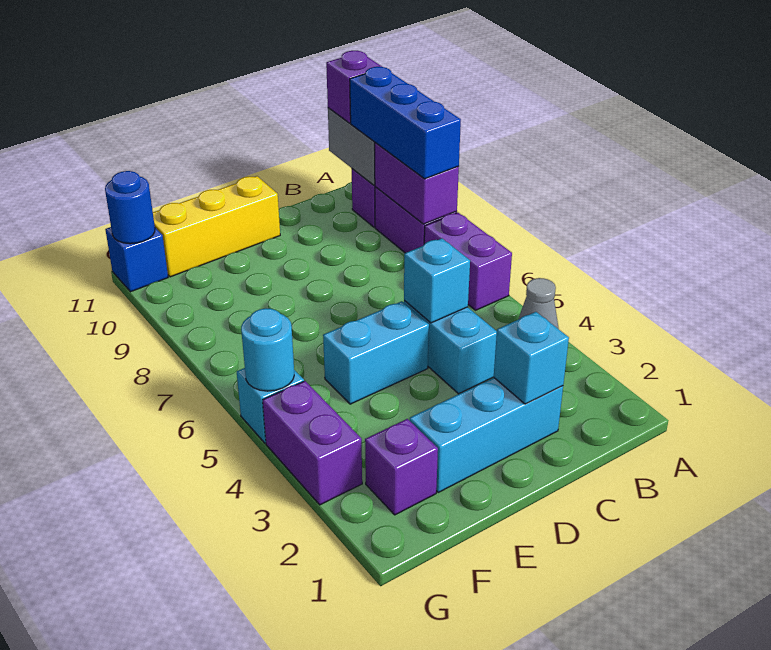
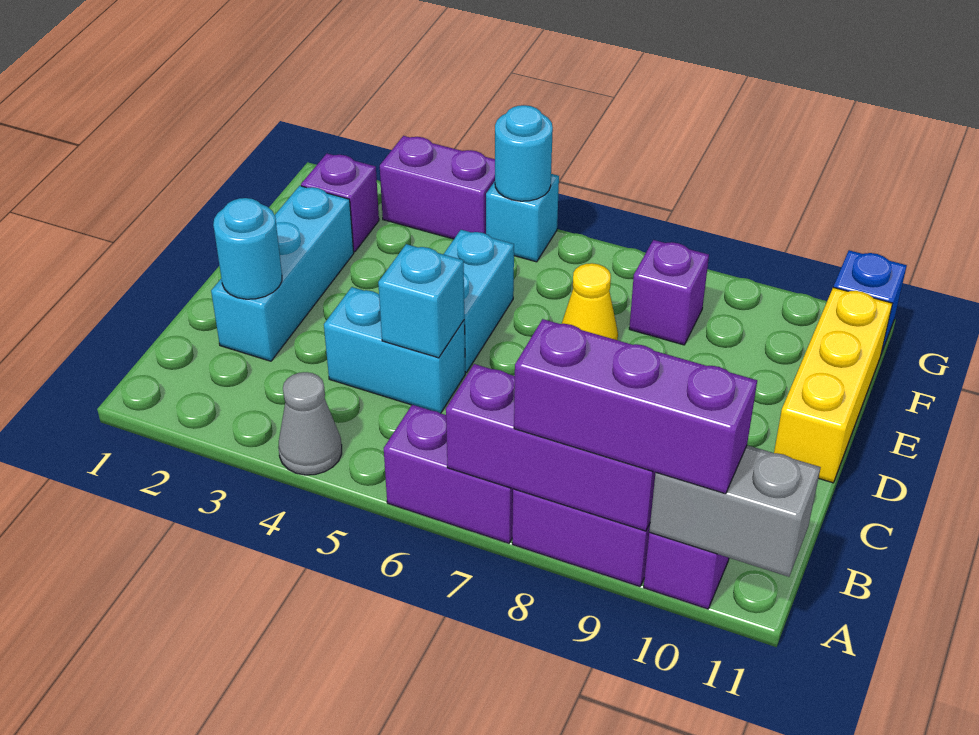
purple brick A8:A9 level 2 -> purple brick A7:A9 level 2
blue brick A8:A10 level 3 -> purple brick A8:A10 level 3
purple brick A11 level 3 -> purple brick F8 level 1
cyan brick C2 level 2 -> cyan round brick C2 level 2
none -> yellow cone E7 level 1
blue round brick G11 level 2 -> none

